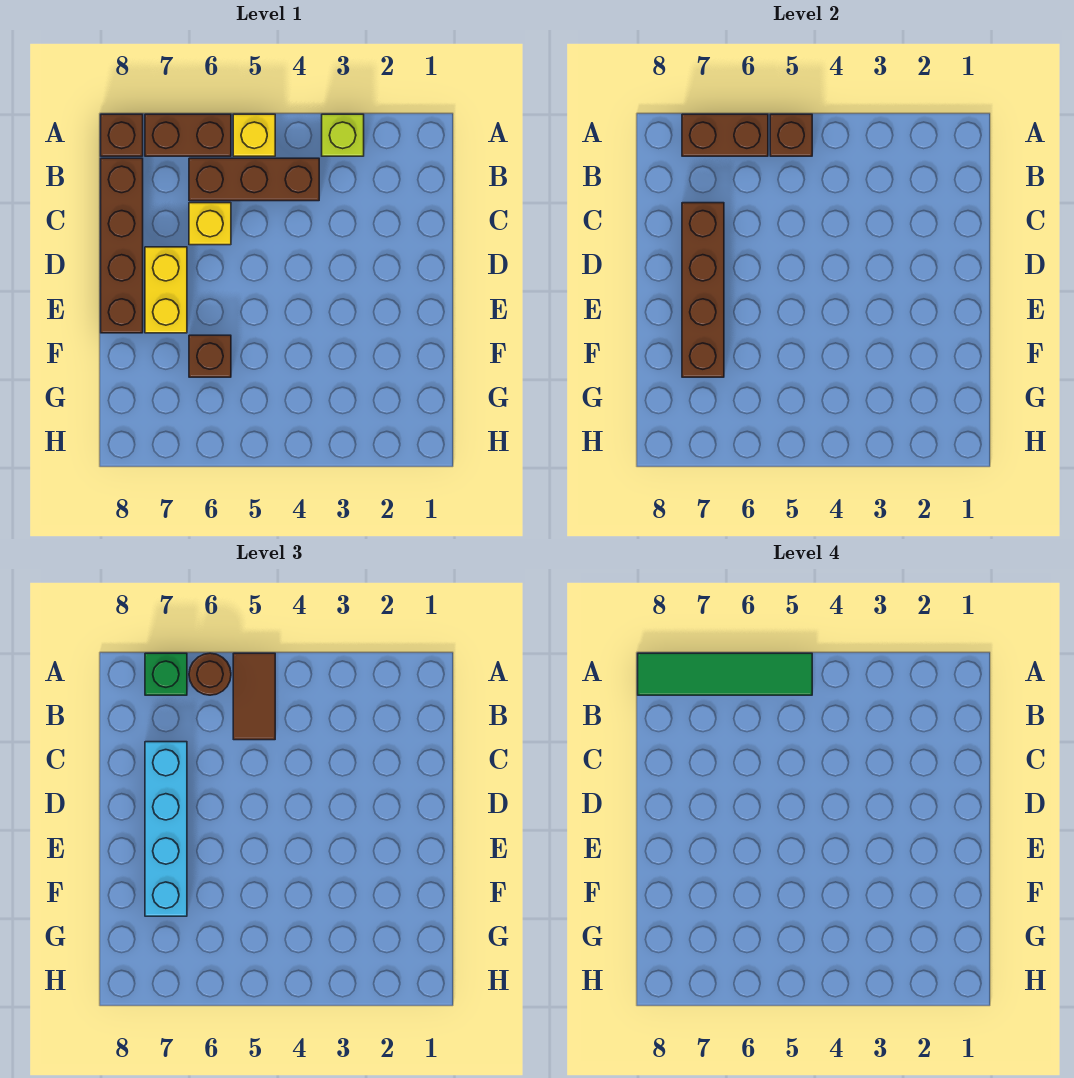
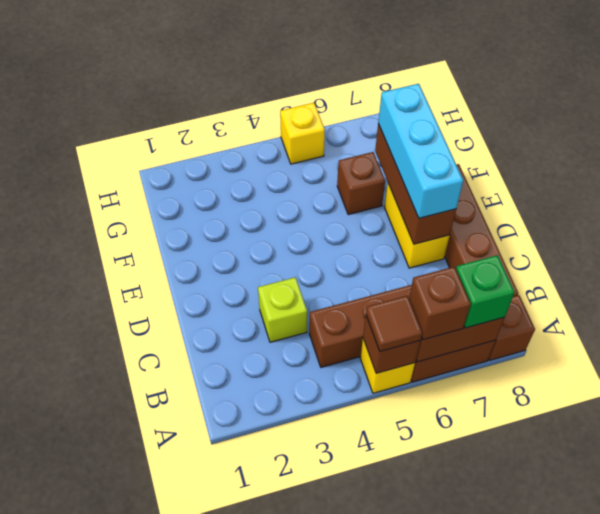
lime brick A3 level 1 -> lime brick C3 level 1
brown tile A5:B5 level 3 -> brown tile A5 level 3
green tile A5:A8 level 4 -> none
brown round brick A6 level 3 -> brown brick A6 level 3
yellow brick C6 level 1 -> yellow brick H5 level 1
brown brick C7:F7 level 2 -> brown brick D7:F7 level 2
cyan brick C7:F7 level 3 -> cyan brick D7:F7 level 3

